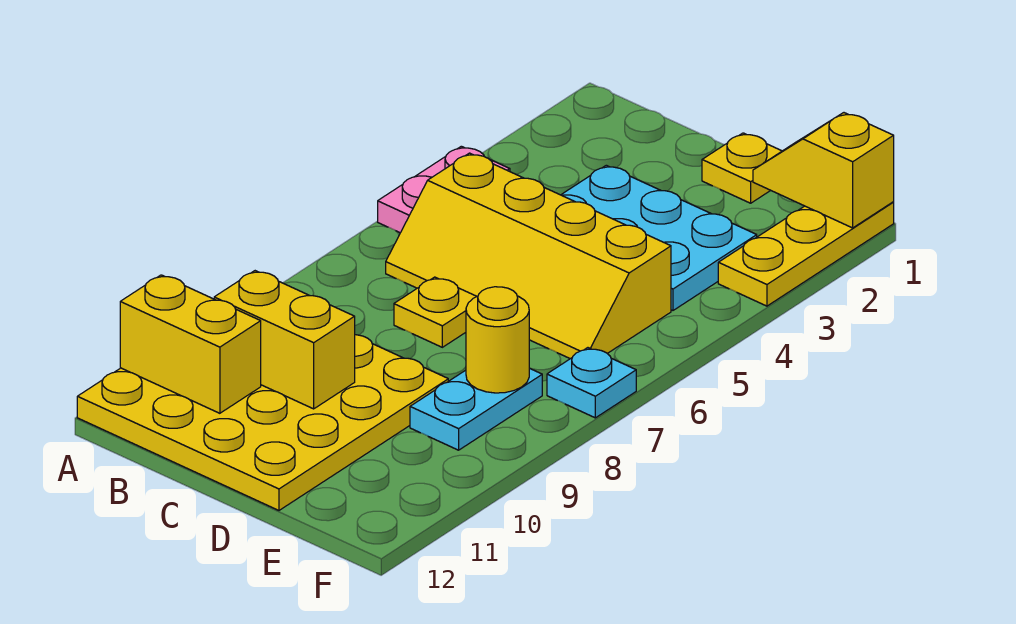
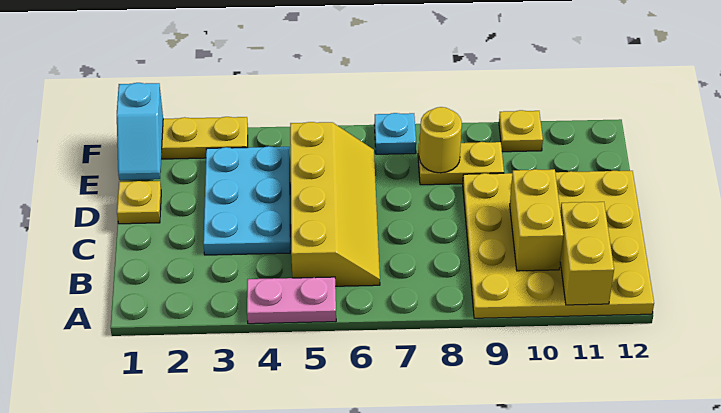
yellow plate C7 level 1 -> yellow plate F10 level 1
yellow slope E1:F1 level 2 top F -> cyan slope E1:F1 level 2 top F
cyan plate E8:E9 level 1 -> yellow plate E8:E9 level 1

